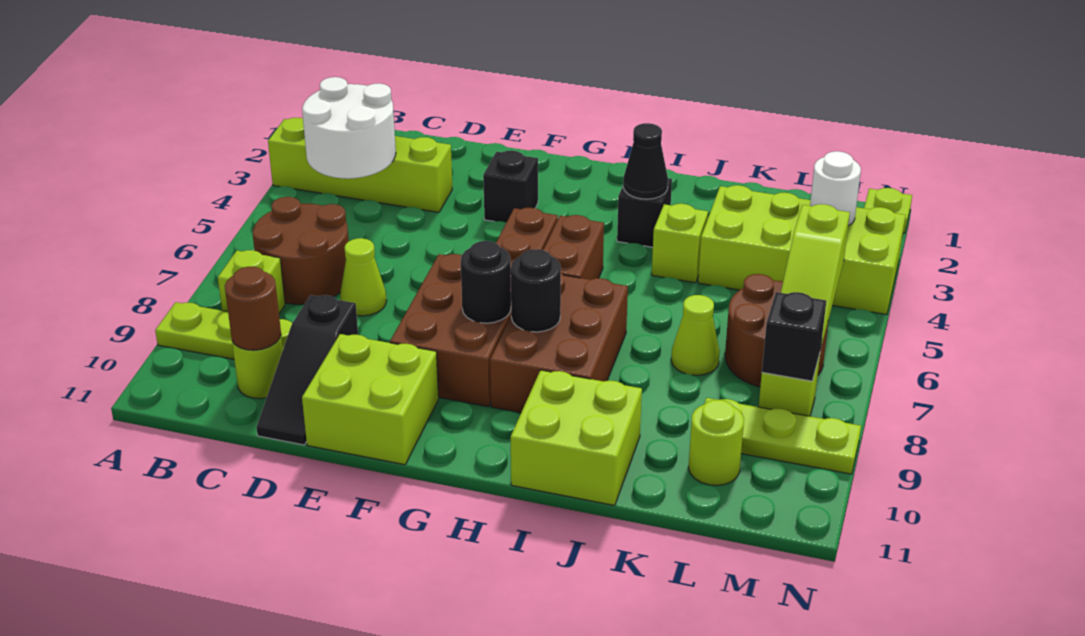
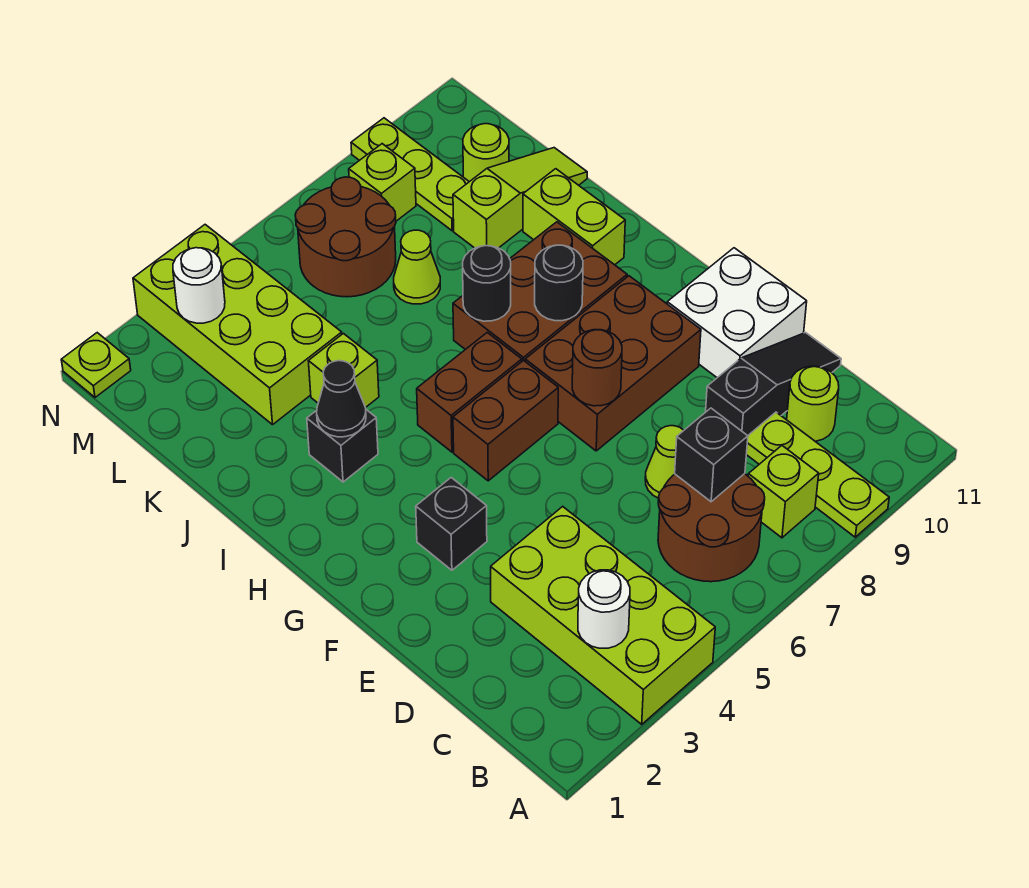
lime brick A3:D3 level 1 -> lime brick A3:D4 level 1
white round brick B3:C4 level 2 -> white round brick B3 level 2
brown round brick C10 level 2 -> brown round brick F7 level 2
lime brick E10:F11 level 1 -> white brick E10:F11 level 1
black round brick G8 level 2 -> black round brick I7 level 2
lime brick I10:J11 level 1 -> lime brick I10:J10 level 1
lime slope M5:M7 level 2 top 5 -> lime slope K9:K11 level 1 top 9
black brick M8 level 2 -> black brick C7 level 2

